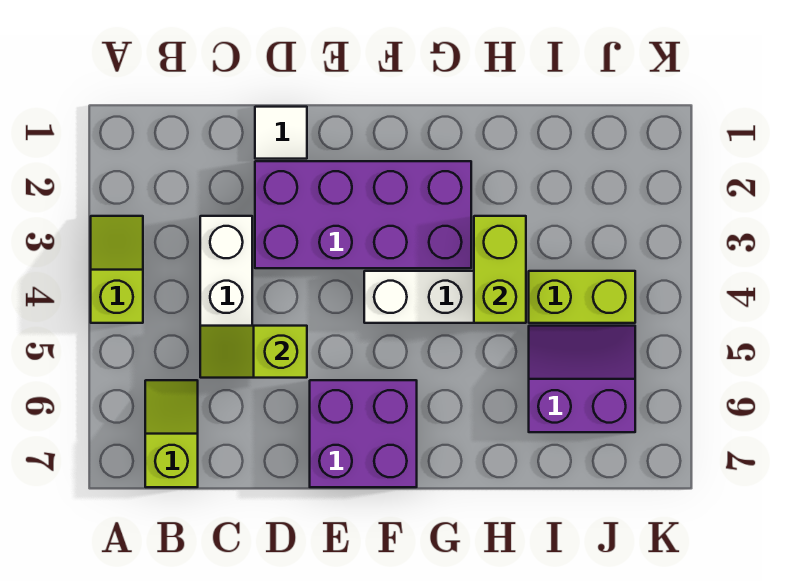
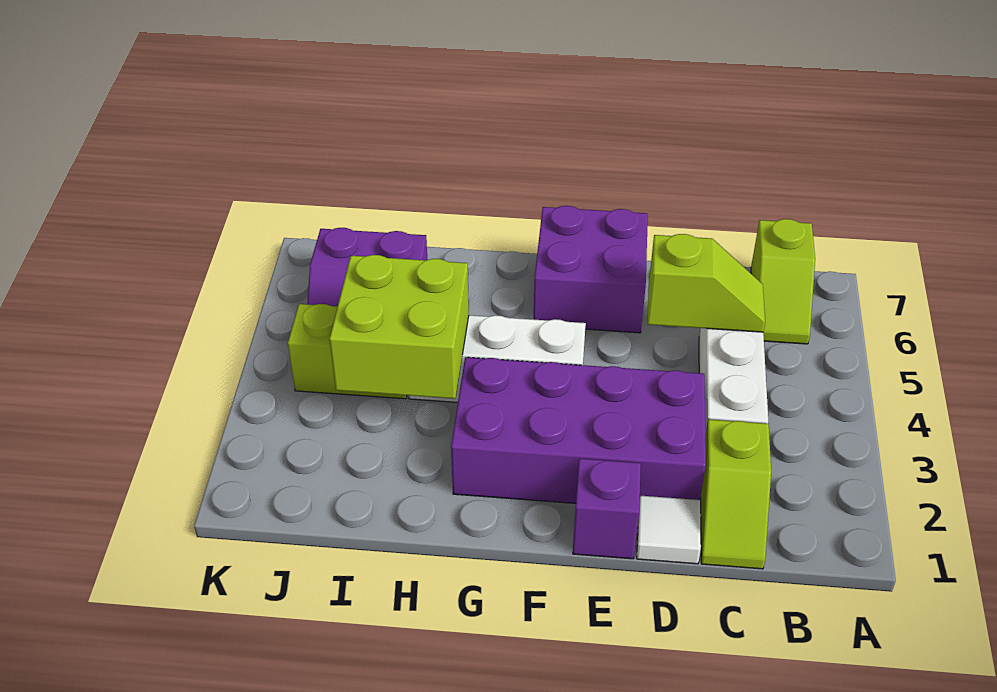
lime slope A3:A4 level 1 top 4 -> lime slope C1:C2 level 1 top 2
none -> purple brick E1 level 1
lime brick H3:H4 level 2 -> lime brick H3:I4 level 2

